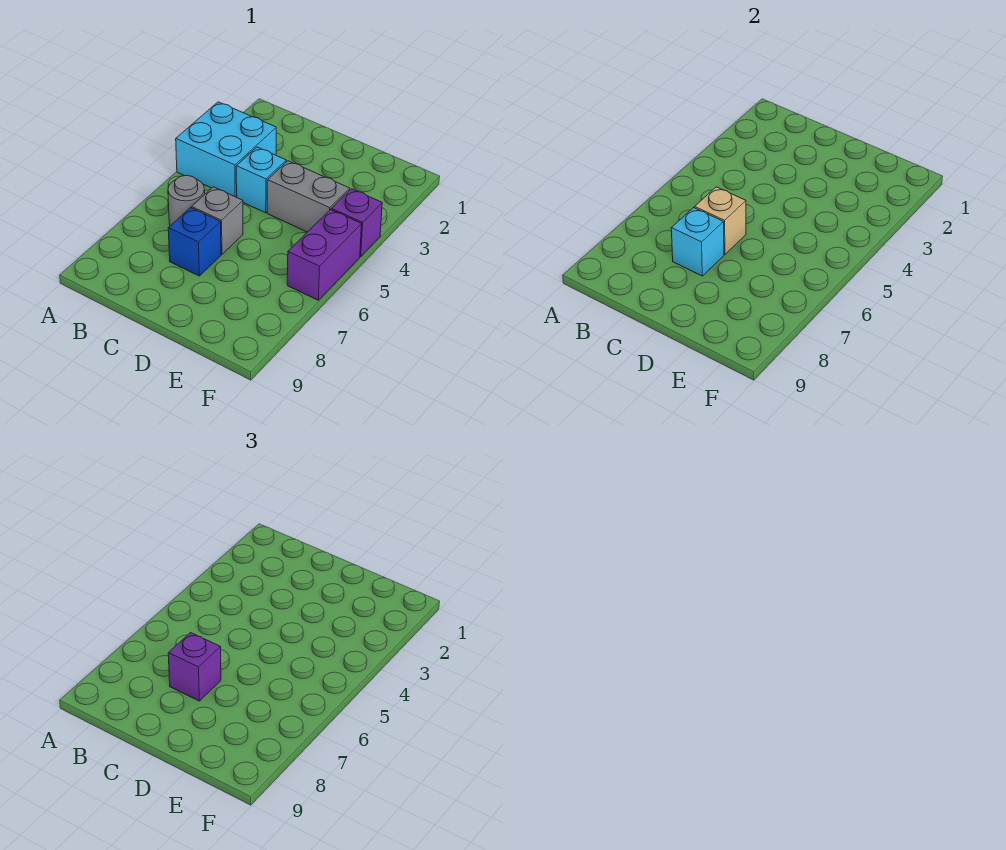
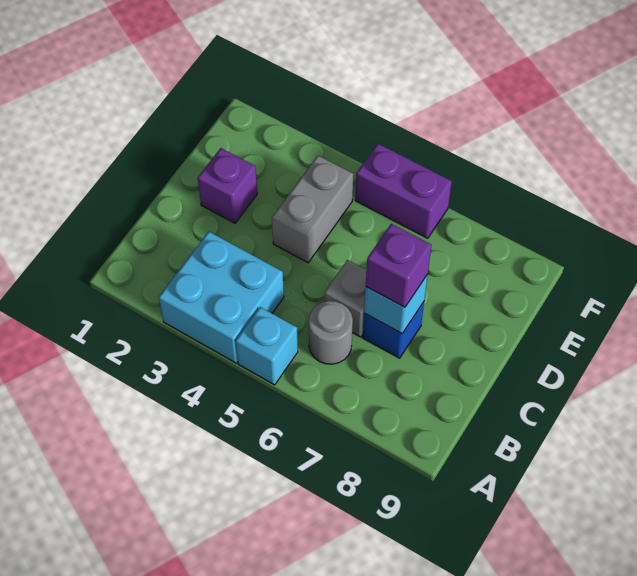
cyan brick C4 level 1 -> cyan brick A5 level 1
tan brick C6 level 2 -> none
purple brick F4 level 1 -> purple brick D2 level 1

